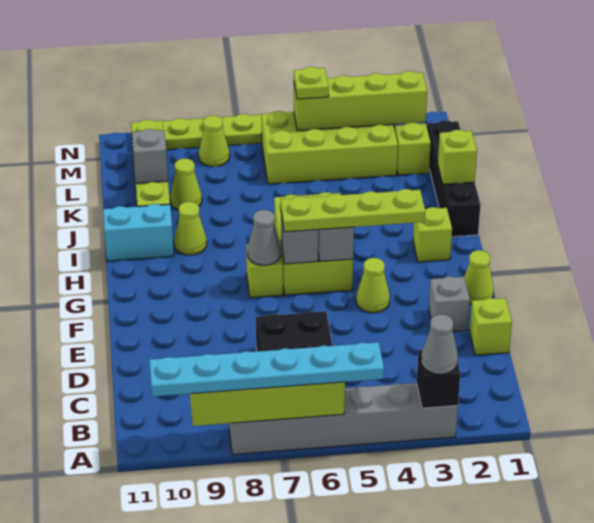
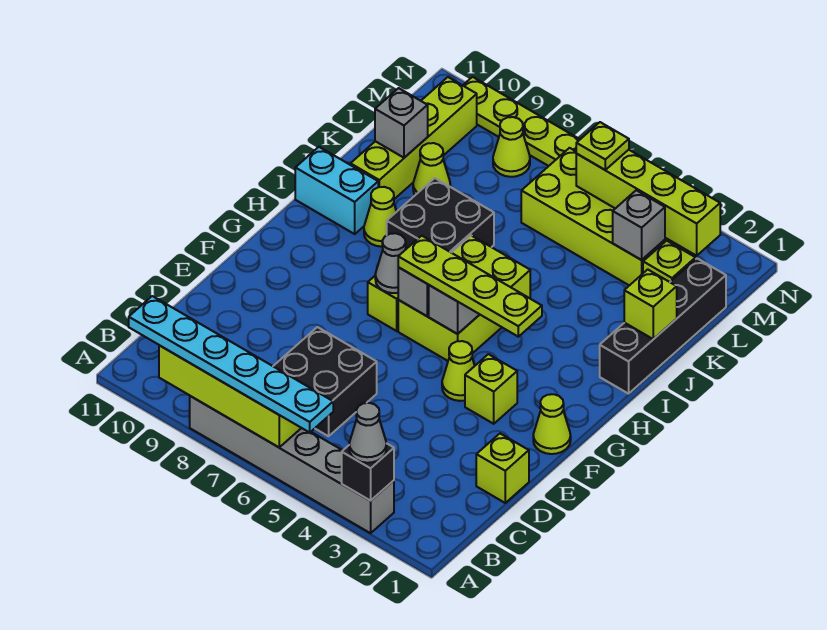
grey brick E2 level 1 -> grey brick L3 level 2
lime brick H2 level 1 -> lime brick F3 level 1
none -> black brick I7:J8 level 1

